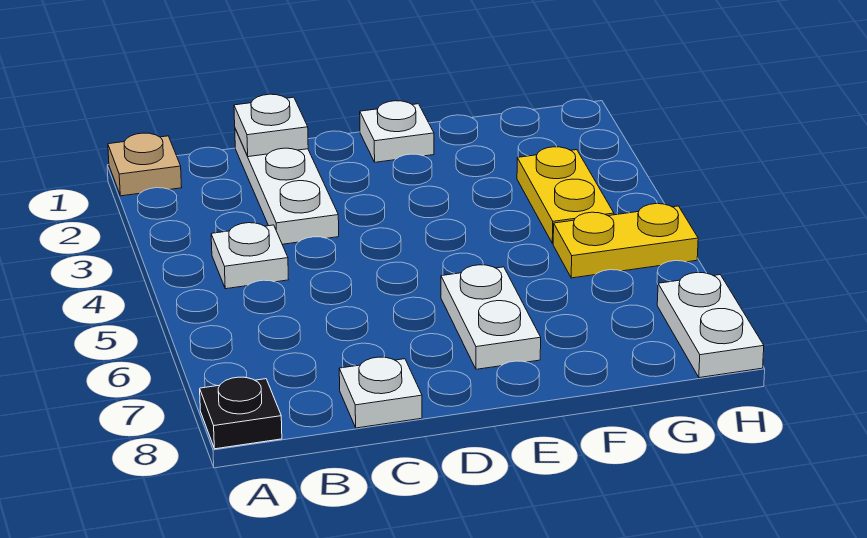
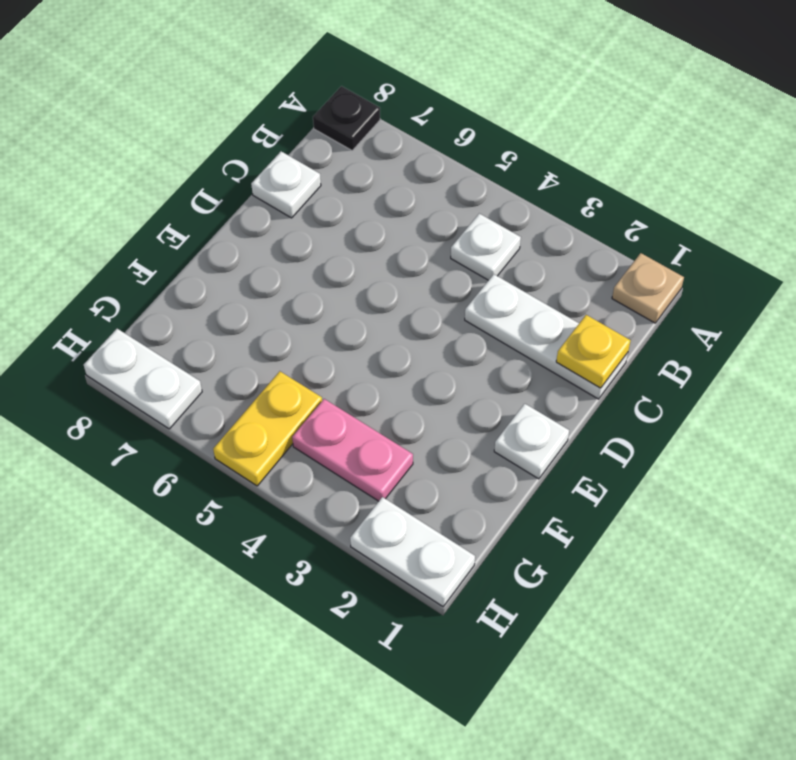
white plate C1 level 2 -> yellow plate C1 level 2
white plate E6:E7 level 1 -> white plate H1:H2 level 1
yellow plate G3:G4 level 1 -> pink plate G3:G4 level 1

